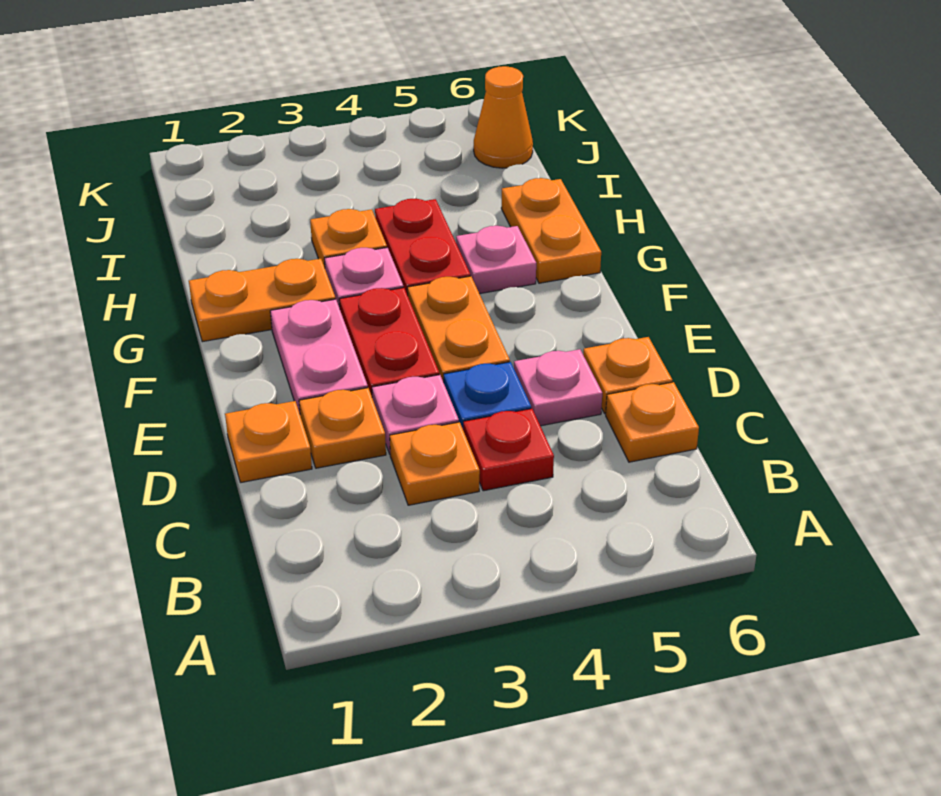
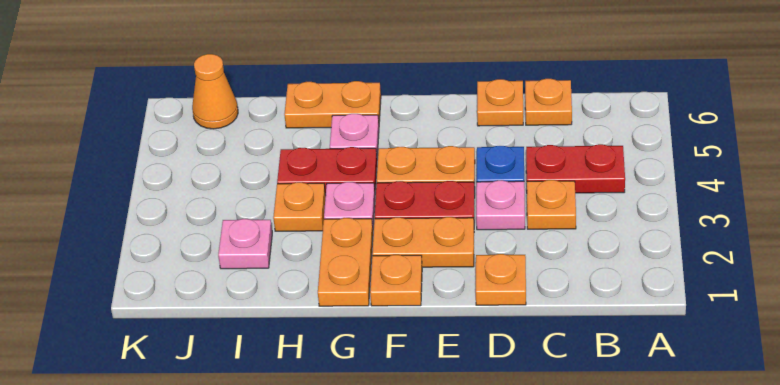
red plate C4 level 1 -> red plate B4:C4 level 1
orange plate D2 level 1 -> orange plate F1 level 1
pink plate D5 level 1 -> pink plate I2 level 1
pink plate E2:F2 level 1 -> orange plate E2:F2 level 1

